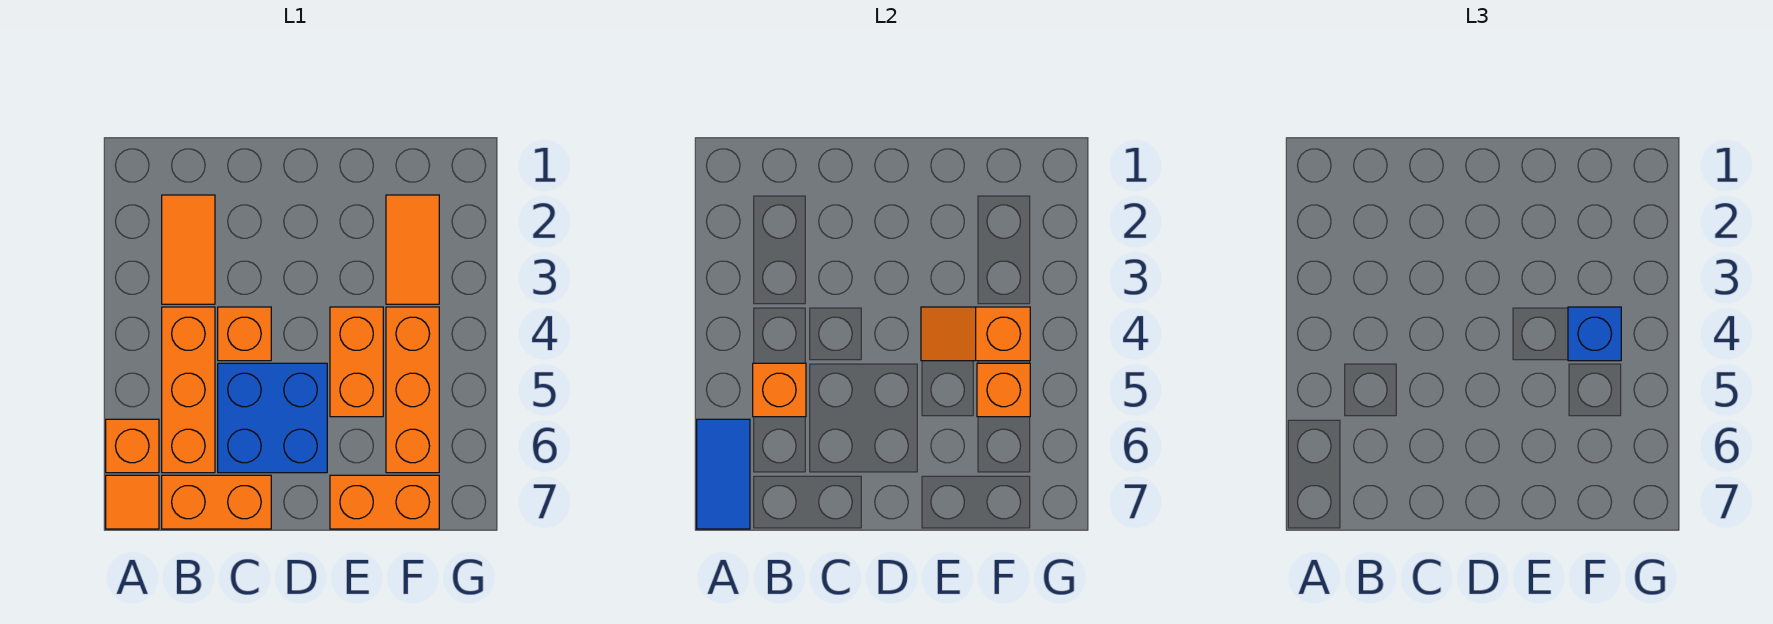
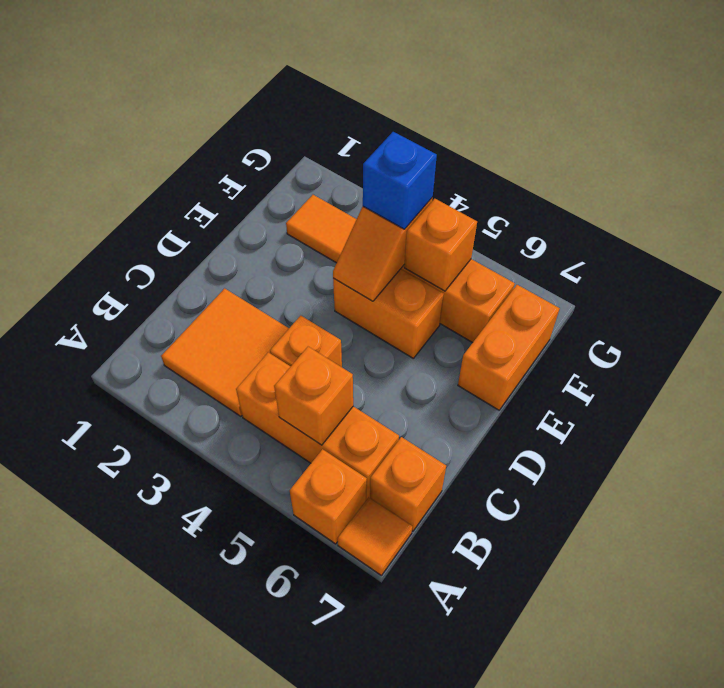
blue tile A6:A7 level 2 -> none
orange tile B2:B3 level 1 -> orange tile B2:C3 level 1
orange brick B7:C7 level 1 -> orange brick B7 level 1
blue brick C5:D6 level 1 -> none

